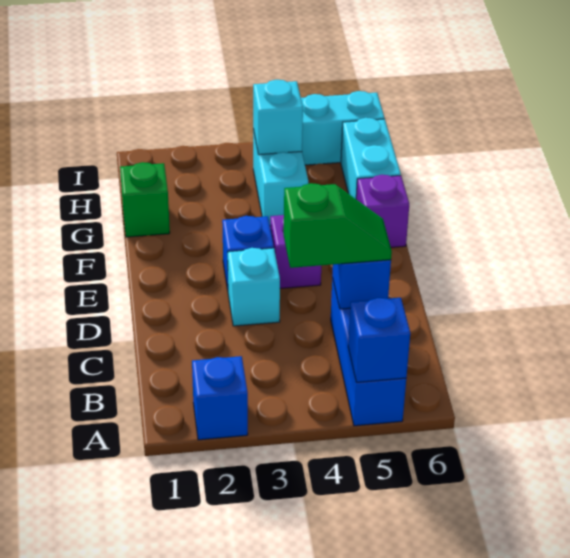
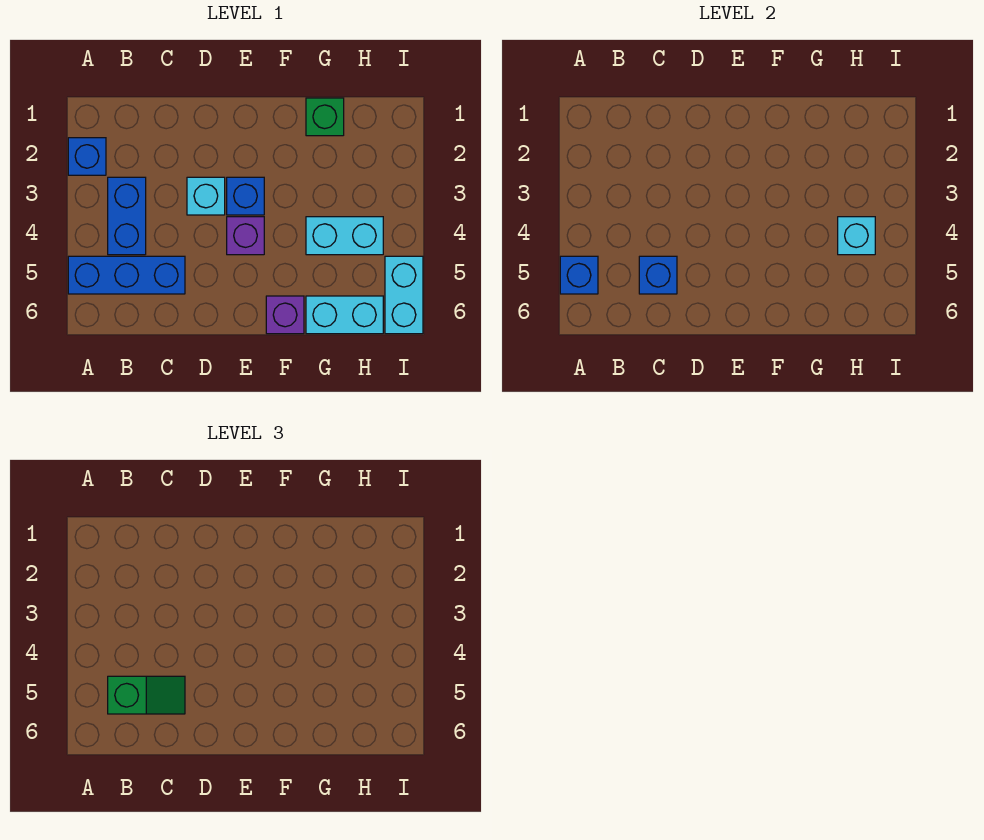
none -> blue brick B3:B4 level 1
green slope C4:C5 level 3 top 4 -> green slope B5:C5 level 3 top B

